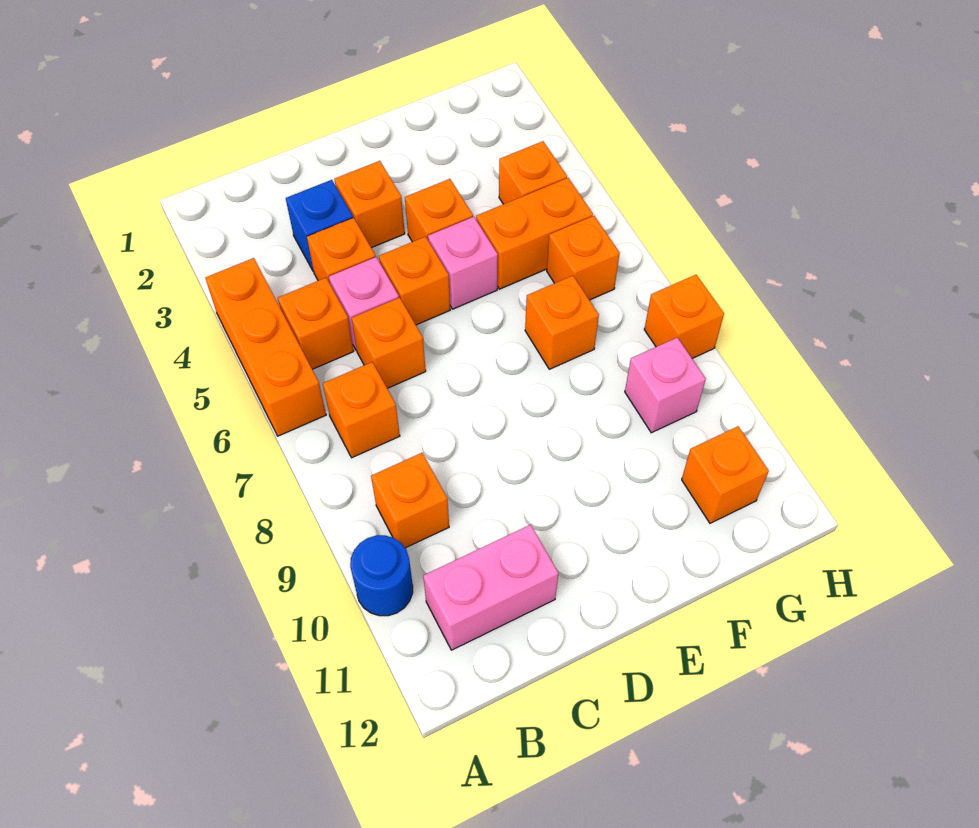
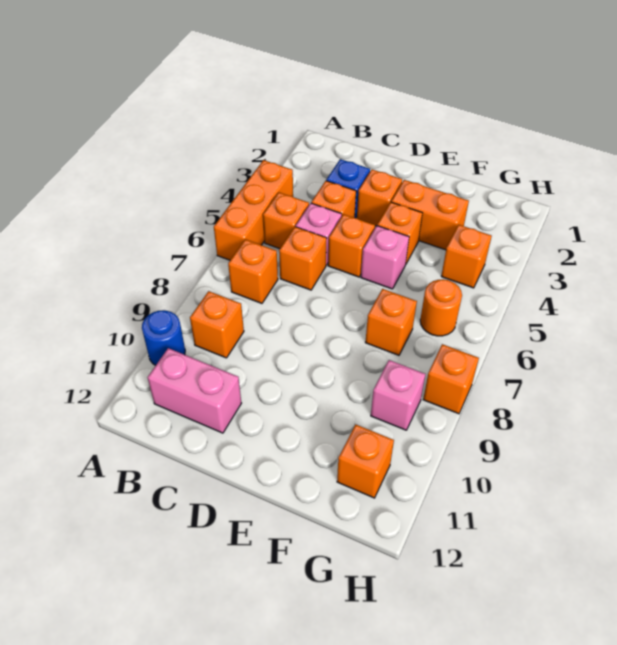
orange brick F5:G5 level 1 -> orange brick E3:F3 level 1
orange brick G6 level 1 -> orange round brick G6 level 1

